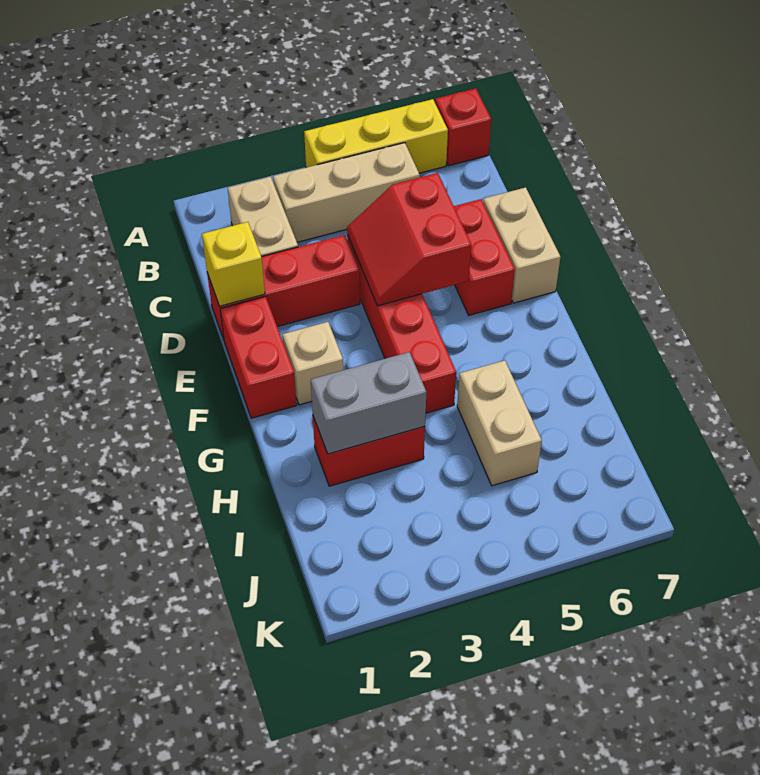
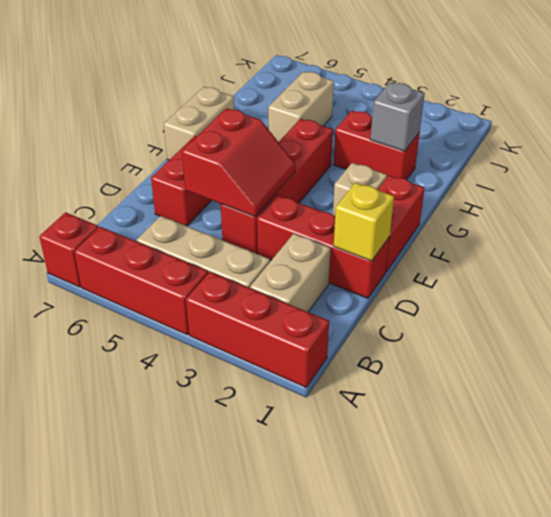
none -> red brick A1:A3 level 1
yellow brick A4:A6 level 1 -> red brick A4:A6 level 1
tan brick D7:E7 level 1 -> tan brick F7:G7 level 1
grey brick H2:H3 level 2 -> grey brick H2 level 2

